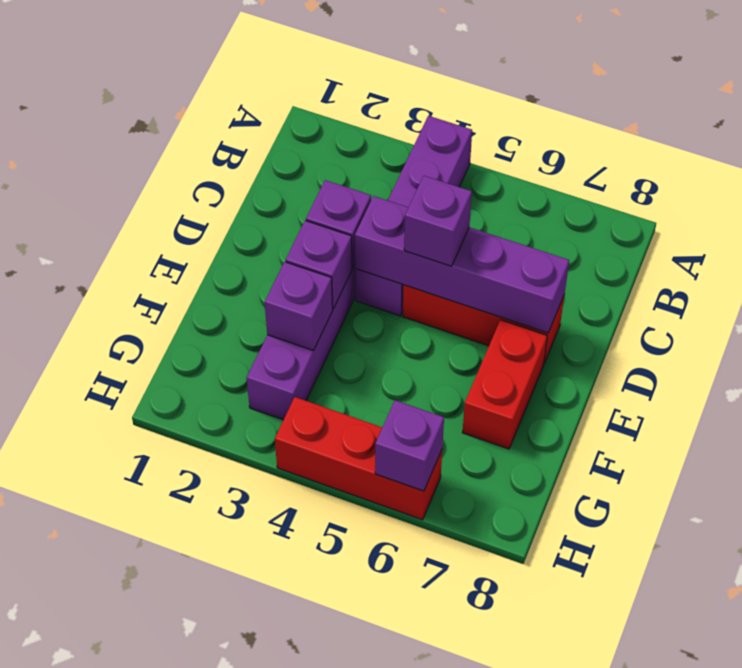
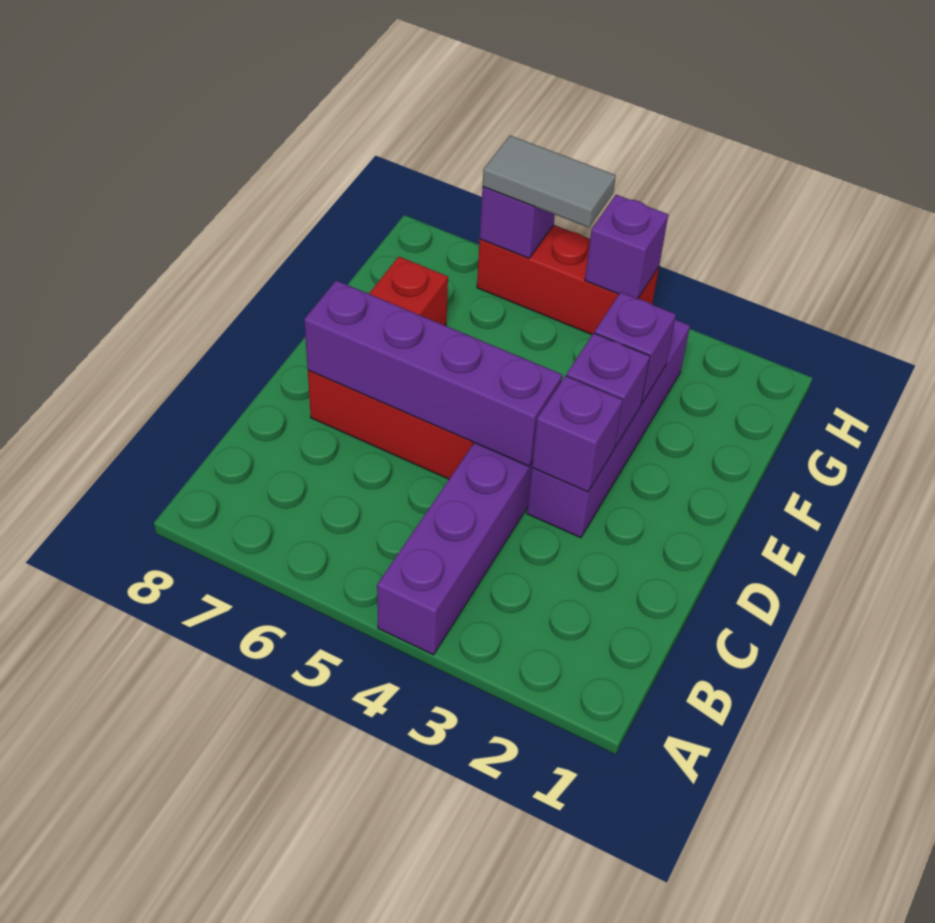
purple brick D5 level 3 -> purple brick H4 level 2
none -> grey tile H5:H6 level 3

